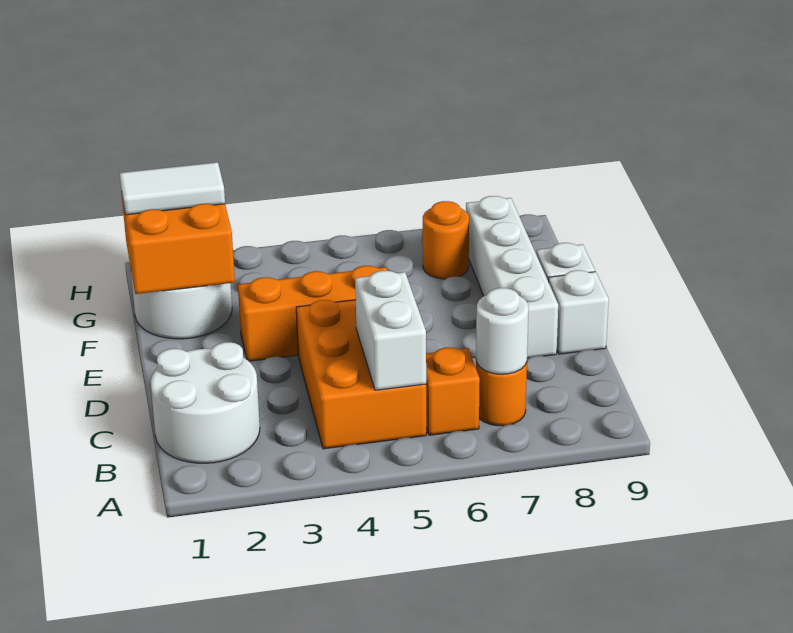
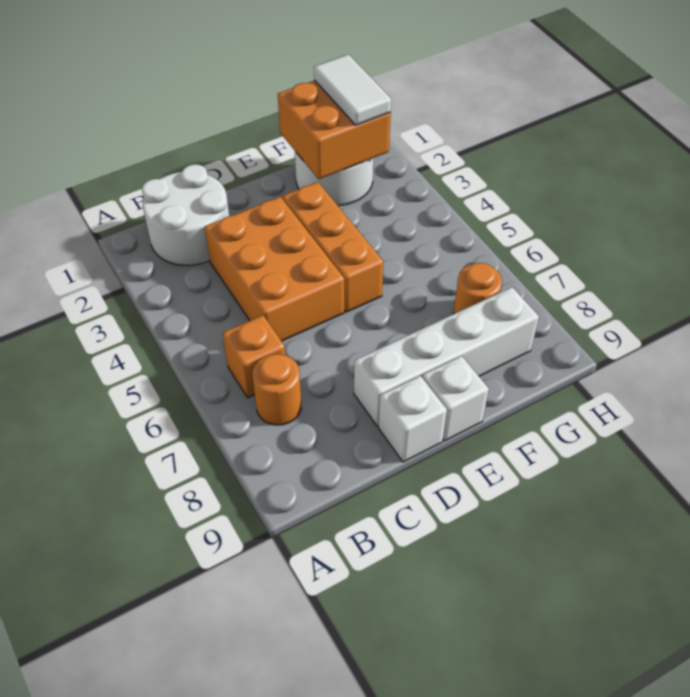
orange brick B4:D5 level 1 -> orange brick C3:D5 level 1
white brick B5:C5 level 2 -> none
white round brick B7 level 2 -> none

